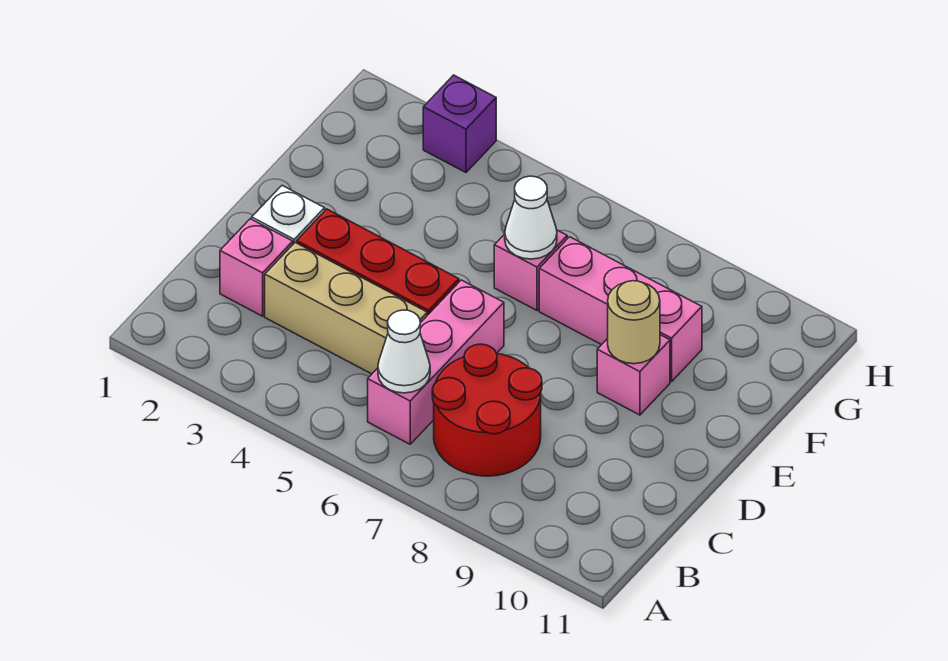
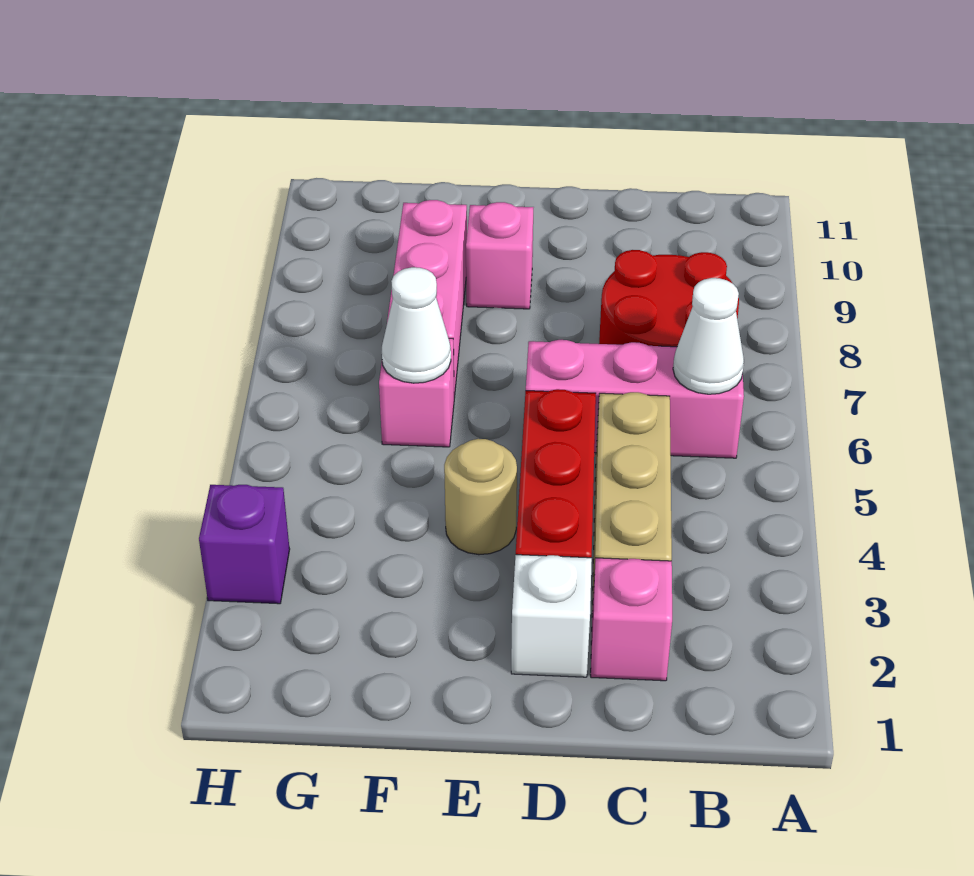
tan round brick E9 level 2 -> tan round brick E4 level 1

